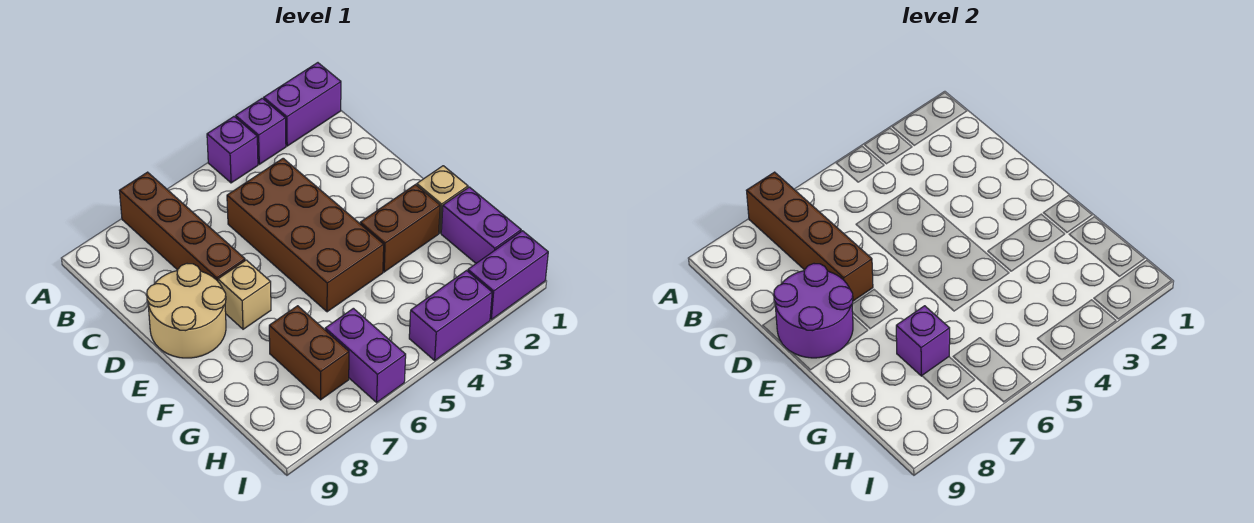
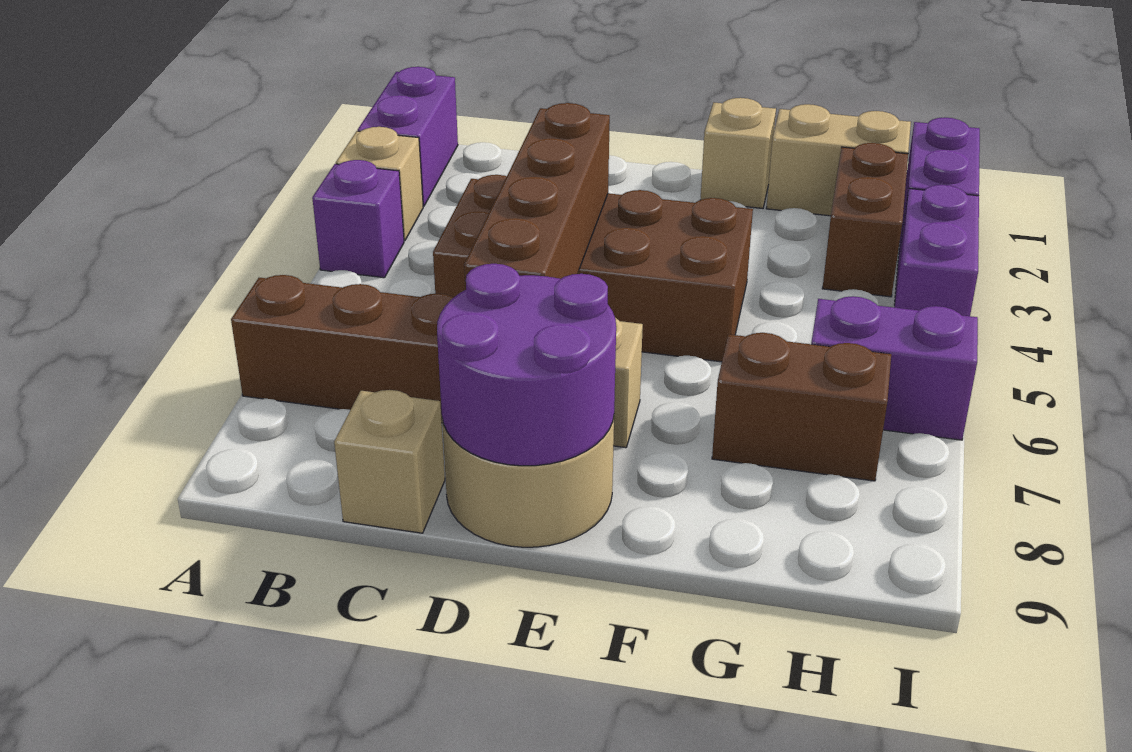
purple brick A3 level 1 -> tan brick A3 level 1
brown brick A7:D7 level 2 -> brown brick D4:D7 level 2
none -> tan brick C9 level 1
brown brick F2:F3 level 1 -> brown brick H2:H3 level 1
purple brick G1:H1 level 1 -> tan brick G1:H1 level 1
purple brick G7 level 2 -> none

